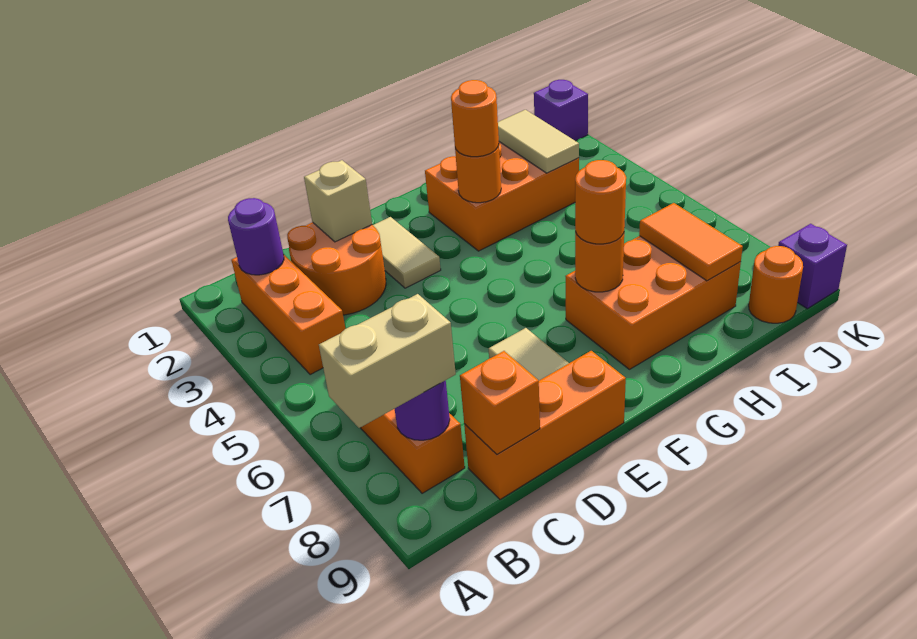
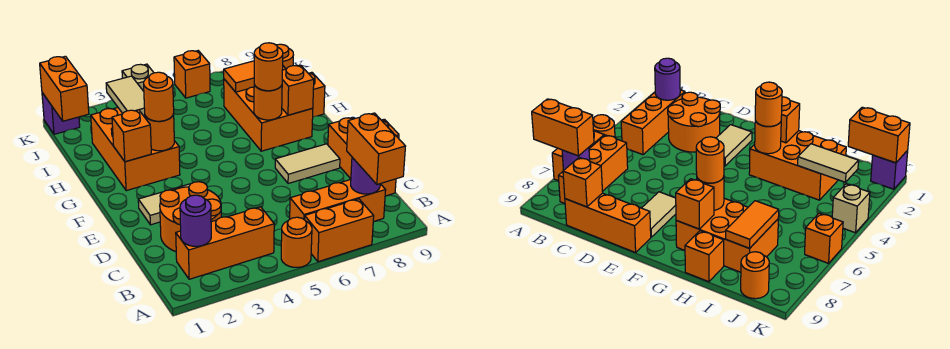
none -> orange round brick A5 level 1
none -> orange brick A6:A7 level 1
tan brick A8:B8 level 3 -> orange brick A8:B8 level 3
tan brick D2 level 2 -> tan brick K4 level 1
none -> orange brick G2 level 2
none -> orange brick G8 level 2
none -> orange brick H9 level 1
tan tile I2:I3 level 2 -> tan tile I3:J3 level 2
none -> orange brick J1:K1 level 2
none -> orange brick K6 level 1
purple brick K9 level 1 -> none

